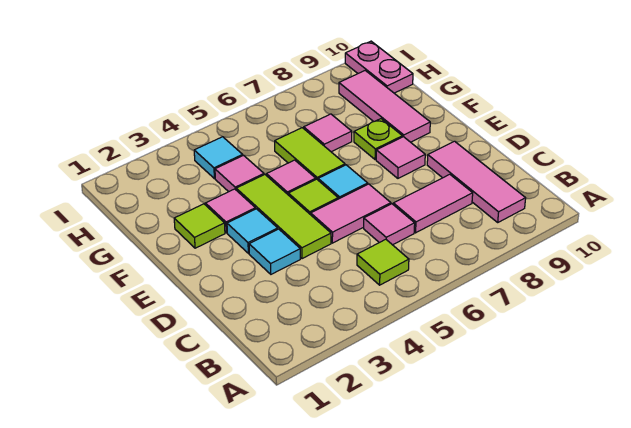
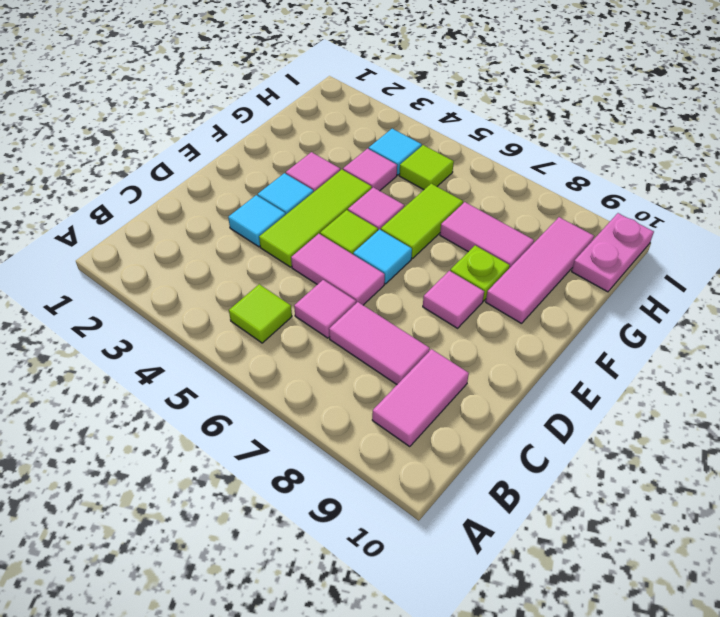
pink tile B9:D9 level 1 -> pink tile B9:C9 level 1
lime tile F2 level 1 -> lime tile H5 level 1
pink tile G7 level 1 -> pink tile G7:G8 level 1

